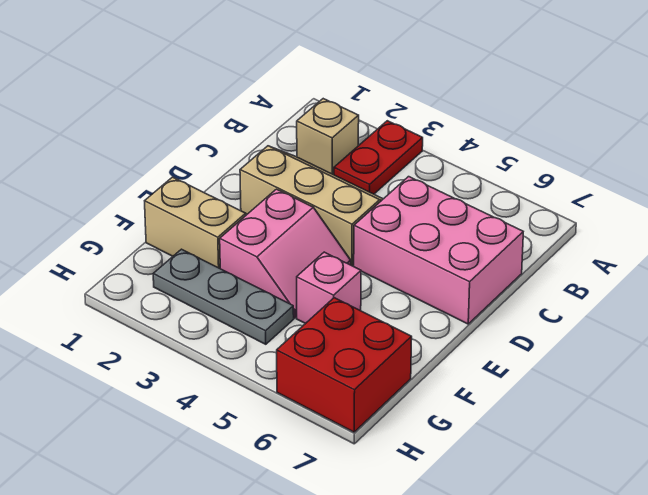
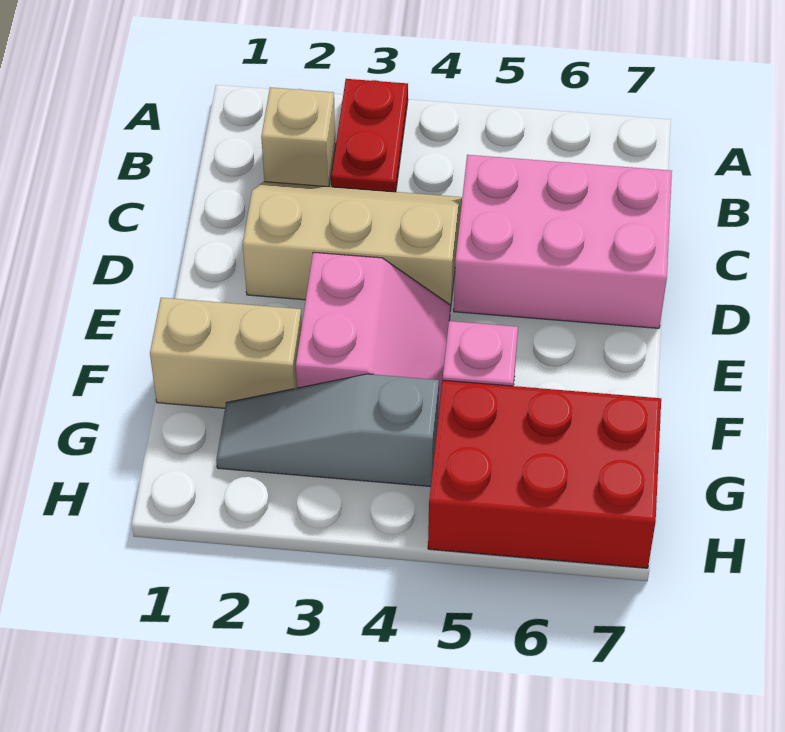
grey plate G2:G4 level 1 -> grey slope G2:G4 level 1 top 4
red brick G6:H7 level 1 -> red brick G5:H7 level 1

